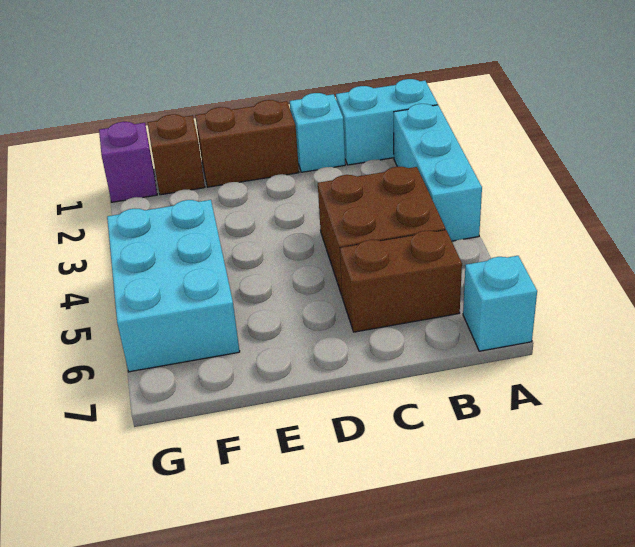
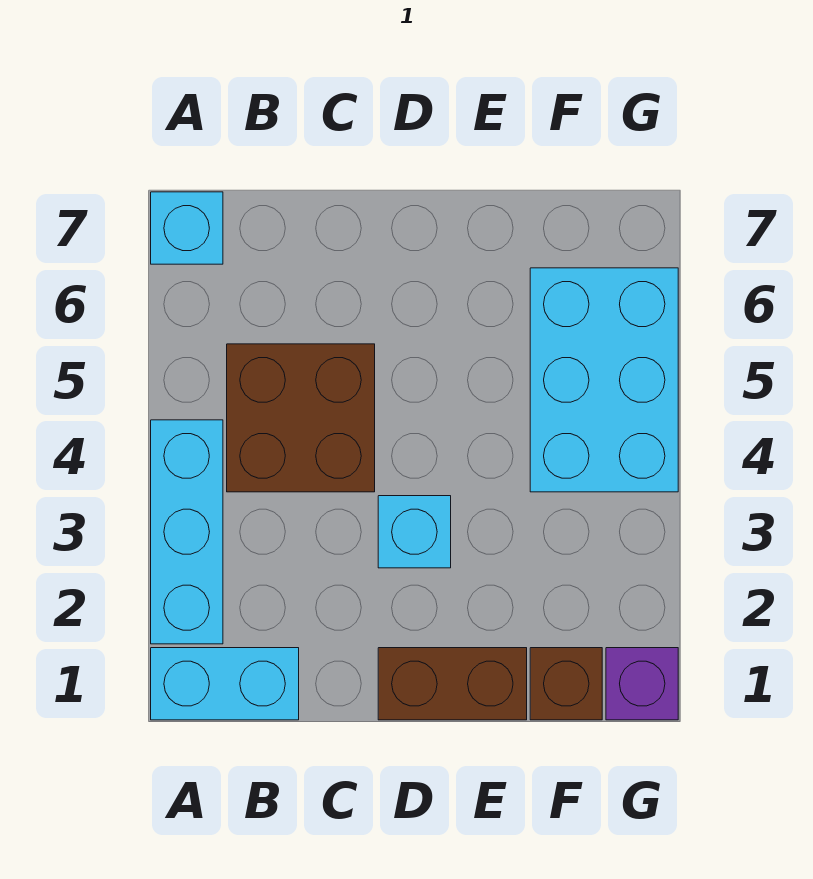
brown brick B6:C6 level 1 -> none
cyan brick C1 level 1 -> cyan brick D3 level 1

